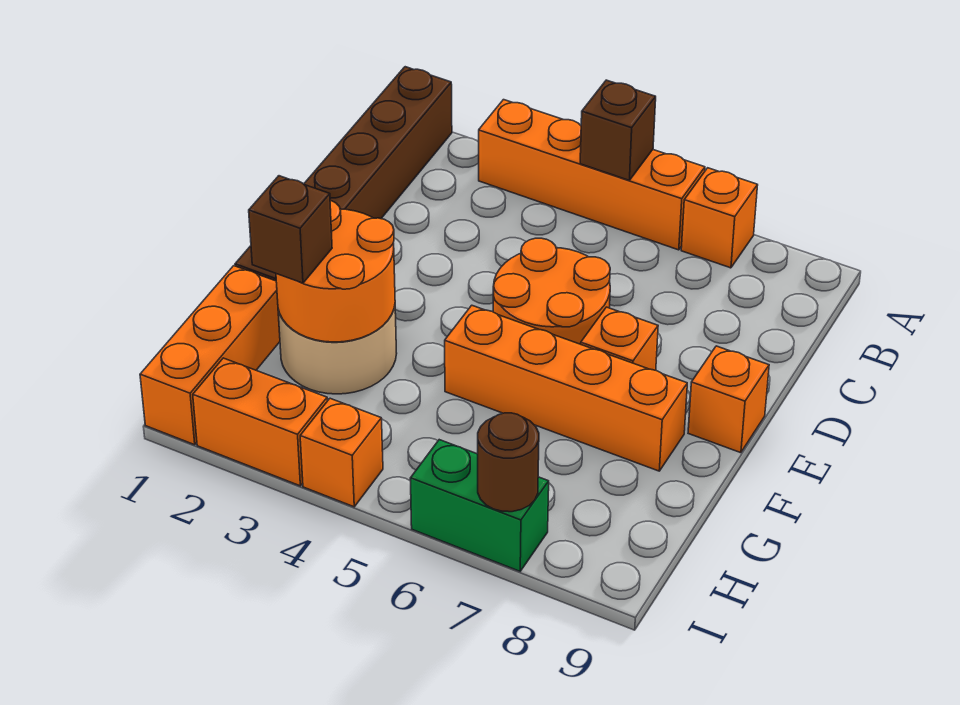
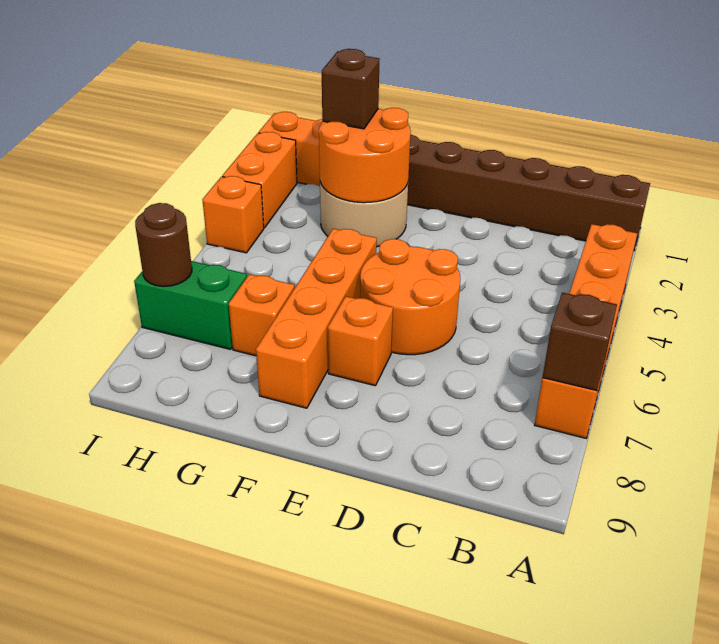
brown brick A5 level 2 -> brown brick A7 level 2
orange brick E9 level 1 -> orange brick G7 level 1
green brick I6:I7 level 1 -> green brick H7:I7 level 1

